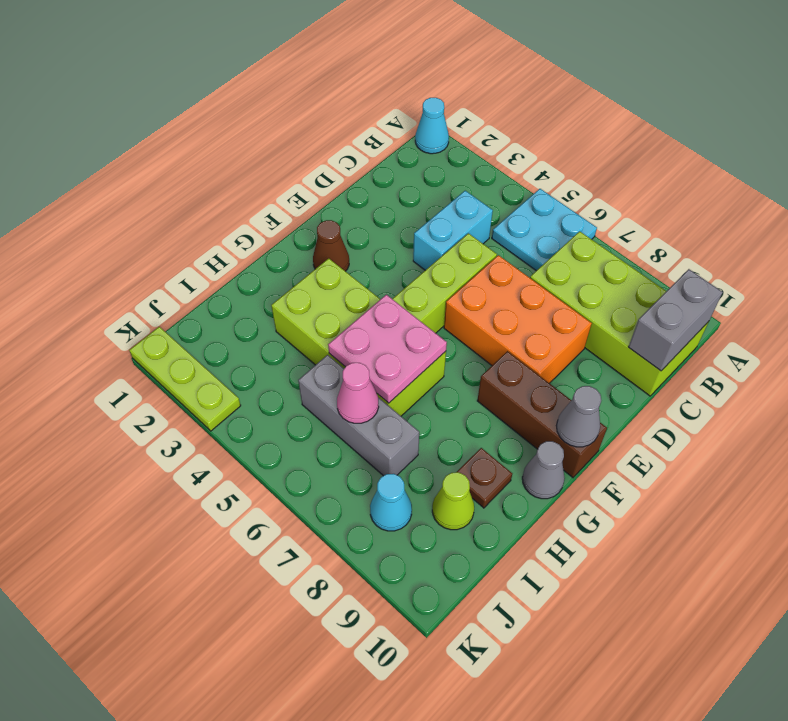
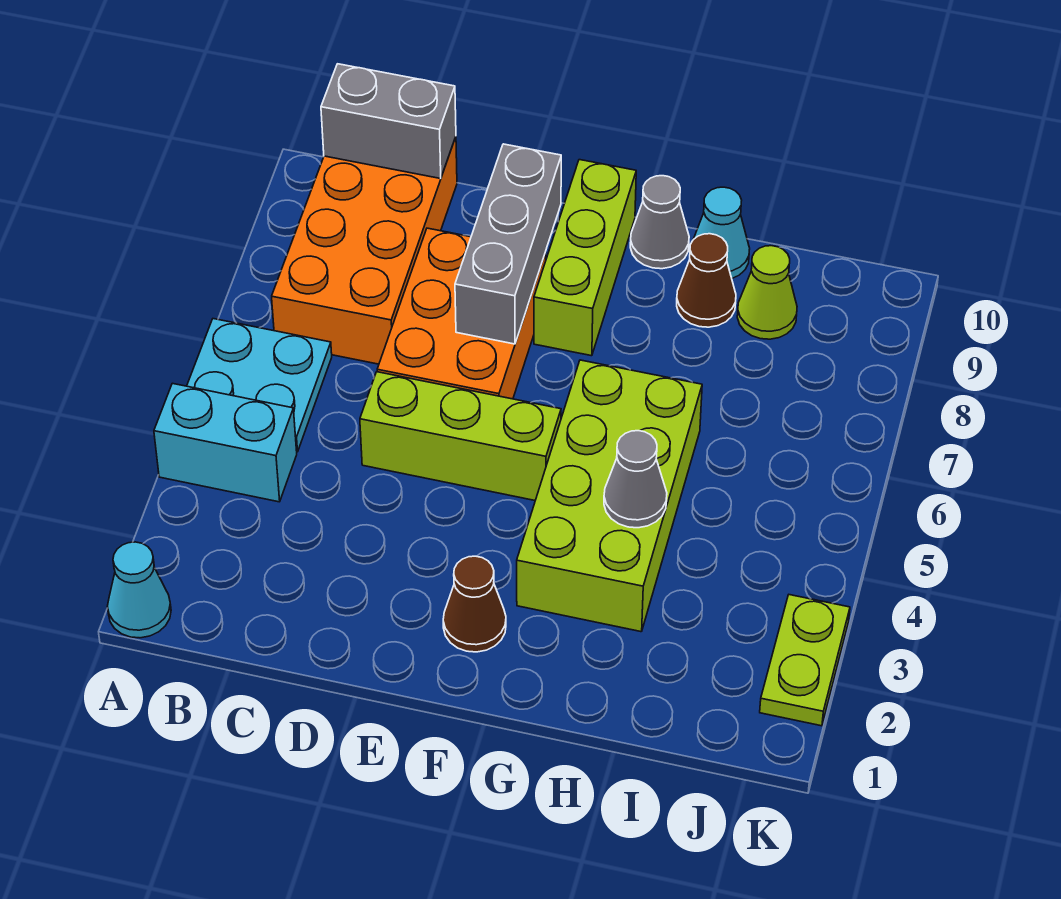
lime brick B7:C10 level 1 -> orange brick B7:C10 level 1
cyan brick C4:D4 level 1 -> cyan brick A4:B4 level 1
brown brick F8:F10 level 1 -> lime brick F8:F10 level 1
grey cone F10 level 2 -> grey cone H4 level 2
pink plate G5:H6 level 2 -> none
brown plate H9 level 1 -> brown cone H9 level 1
grey brick I5:I7 level 1 -> grey brick E7:E9 level 2
pink cone I6 level 2 -> none
cyan cone J8 level 1 -> cyan cone H10 level 1
lime plate K1:K3 level 1 -> lime plate K2:K3 level 1

